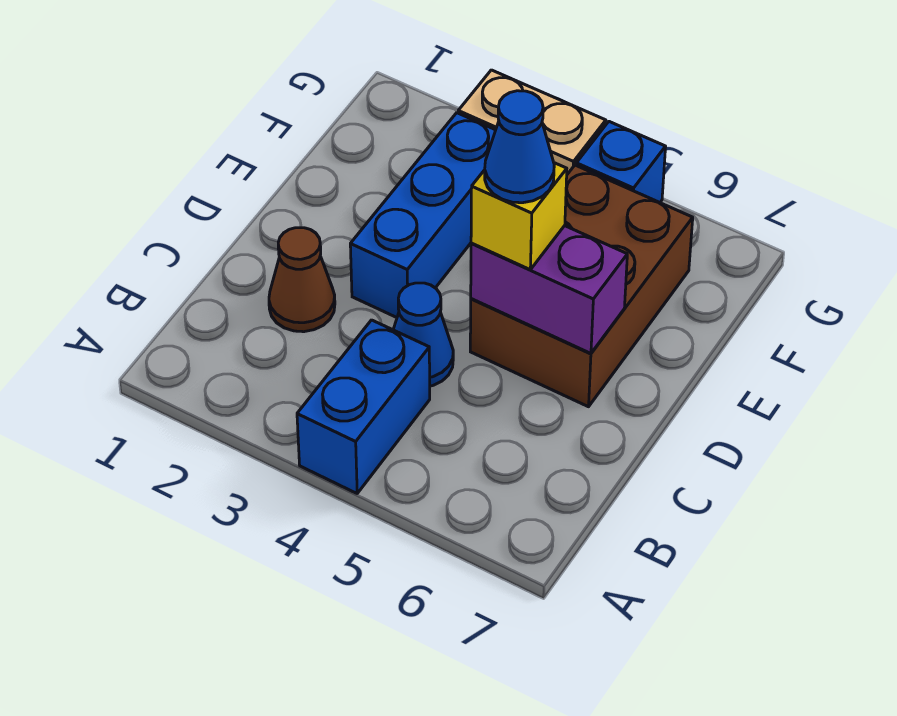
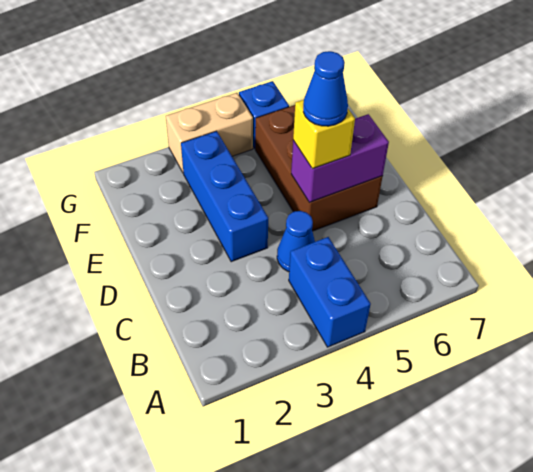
brown cone C2 level 1 -> none

